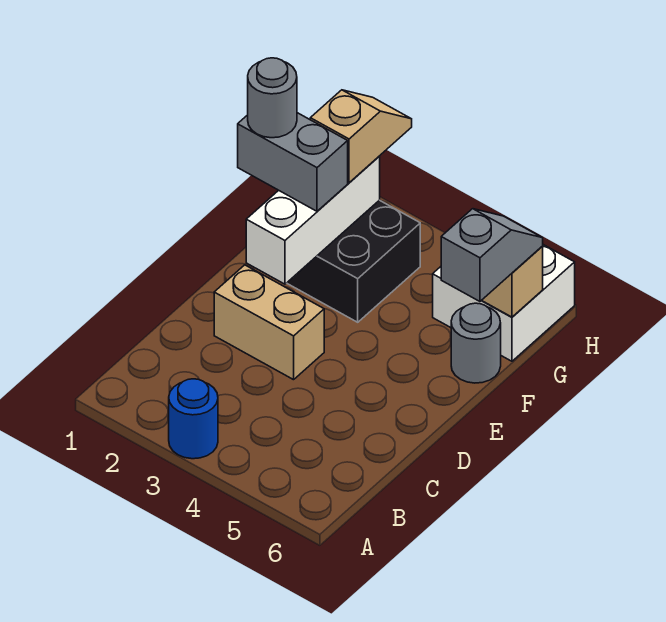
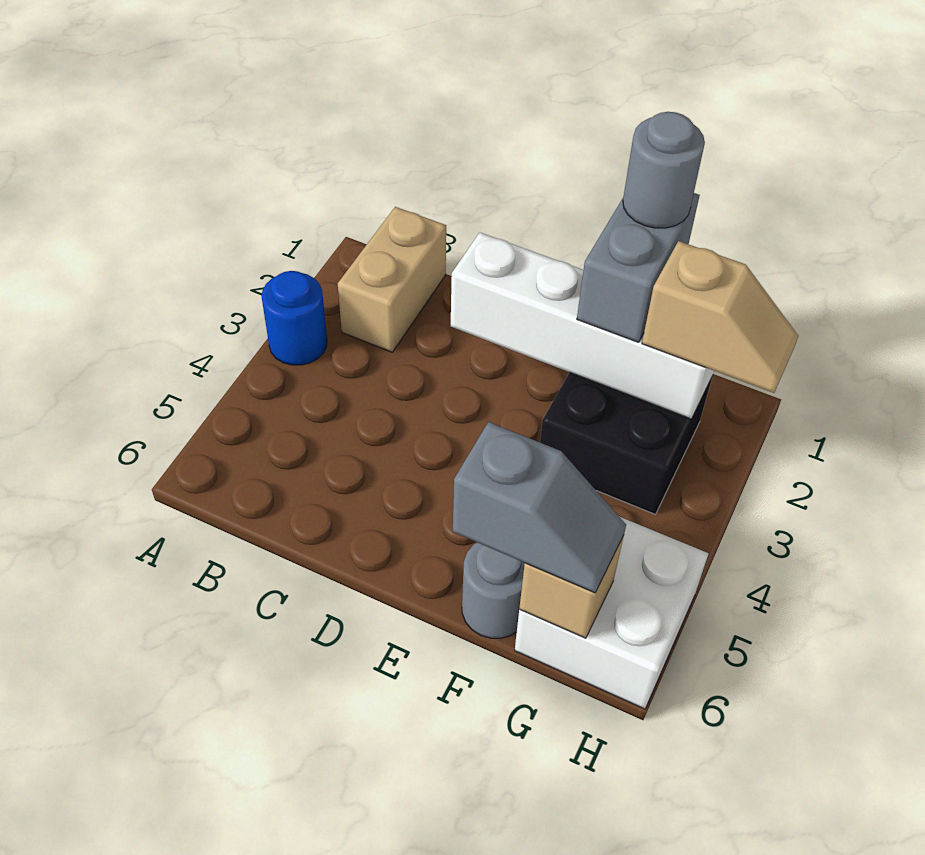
tan brick D2:D3 level 1 -> tan brick B1:B2 level 1
white brick E2:G2 level 2 -> white brick D2:G2 level 2

